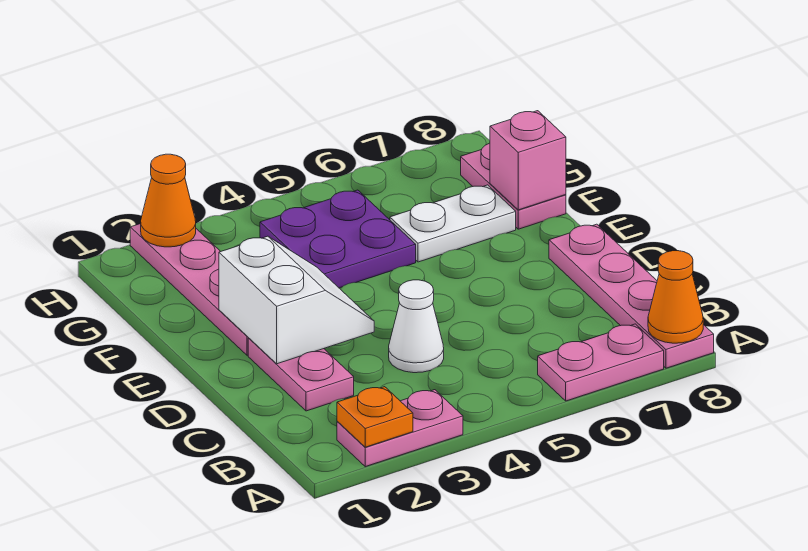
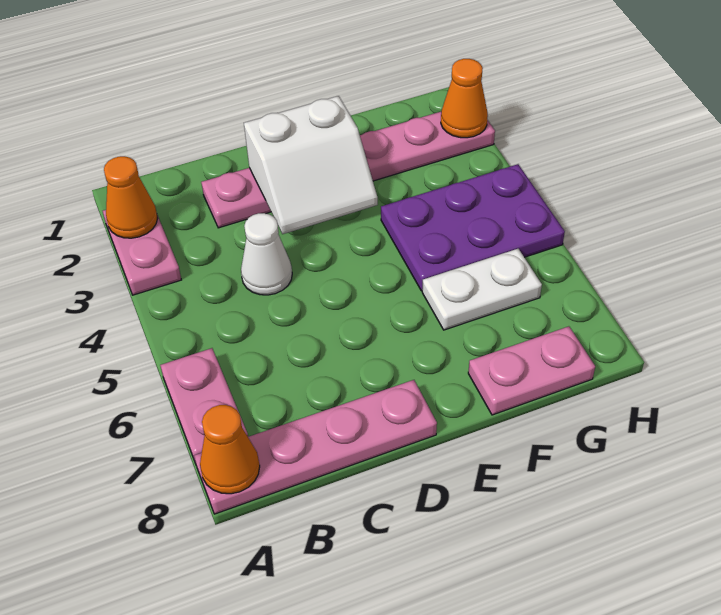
orange plate A2 level 2 -> orange cone A2 level 2
purple plate F4:G5 level 1 -> purple plate F4:H5 level 1
white plate F6:F7 level 1 -> white plate F6:G6 level 1
pink brick F8 level 2 -> none

